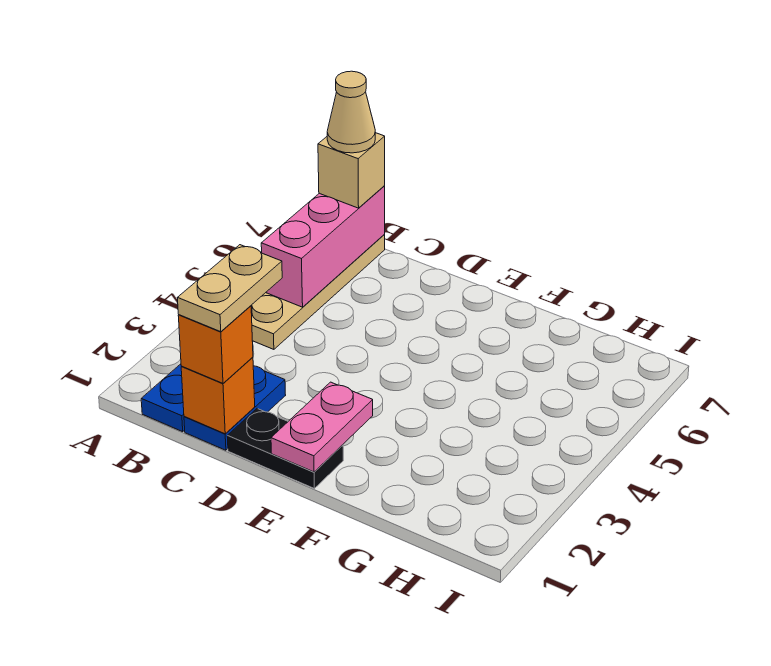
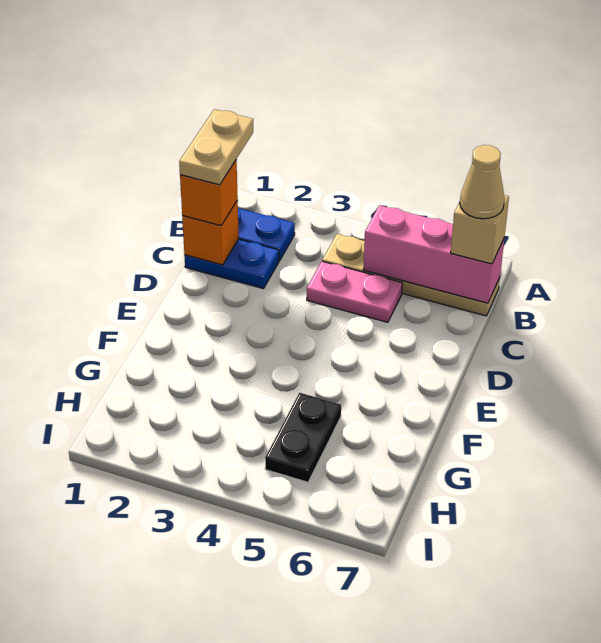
tan plate C1:C2 level 4 -> tan plate B1:C1 level 4
black plate D1:E1 level 1 -> black plate G5:H5 level 1
pink plate E1:E2 level 2 -> pink plate C4:C5 level 1

